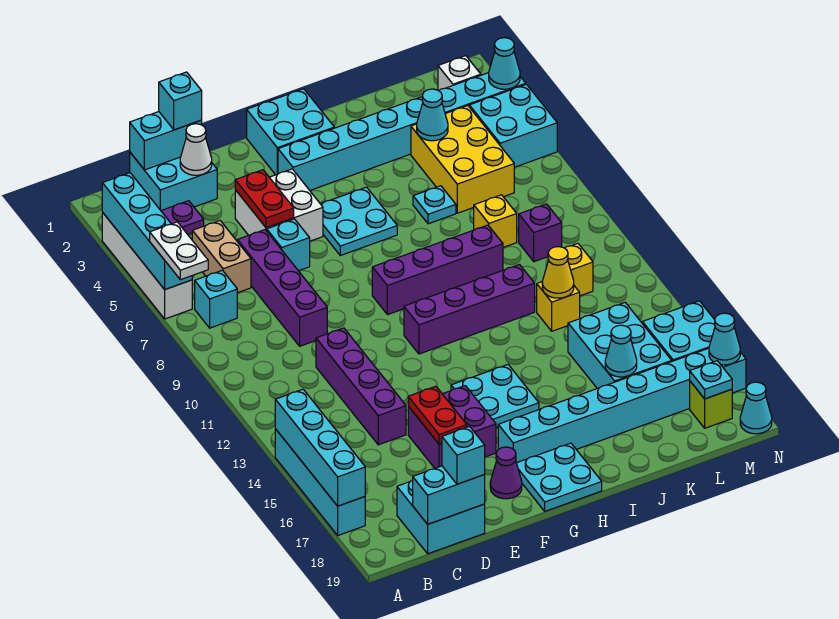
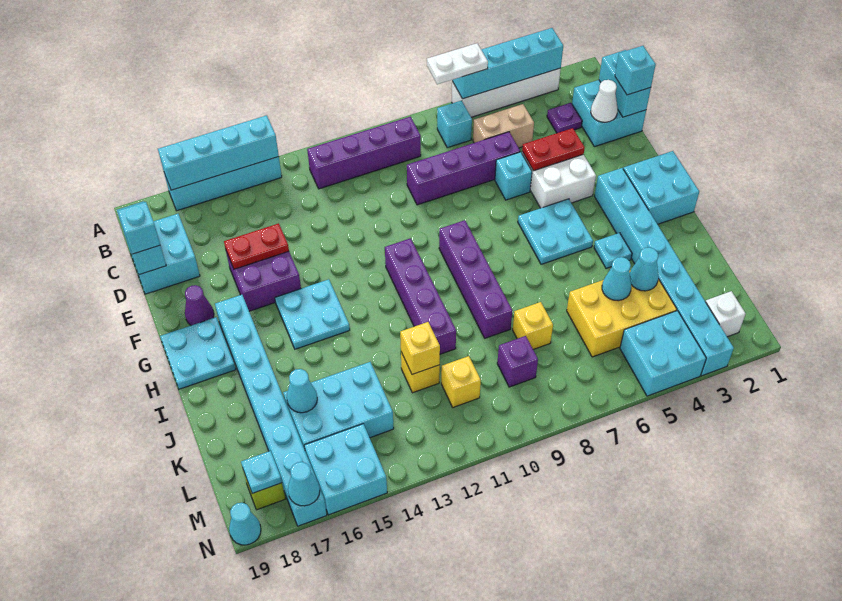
purple brick D11:D14 level 1 -> purple brick B9:B12 level 1
cyan plate J6 level 1 -> cyan plate I4 level 1
yellow cone K12 level 2 -> yellow brick K12 level 2
cyan cone N3 level 2 -> cyan cone K5 level 2

